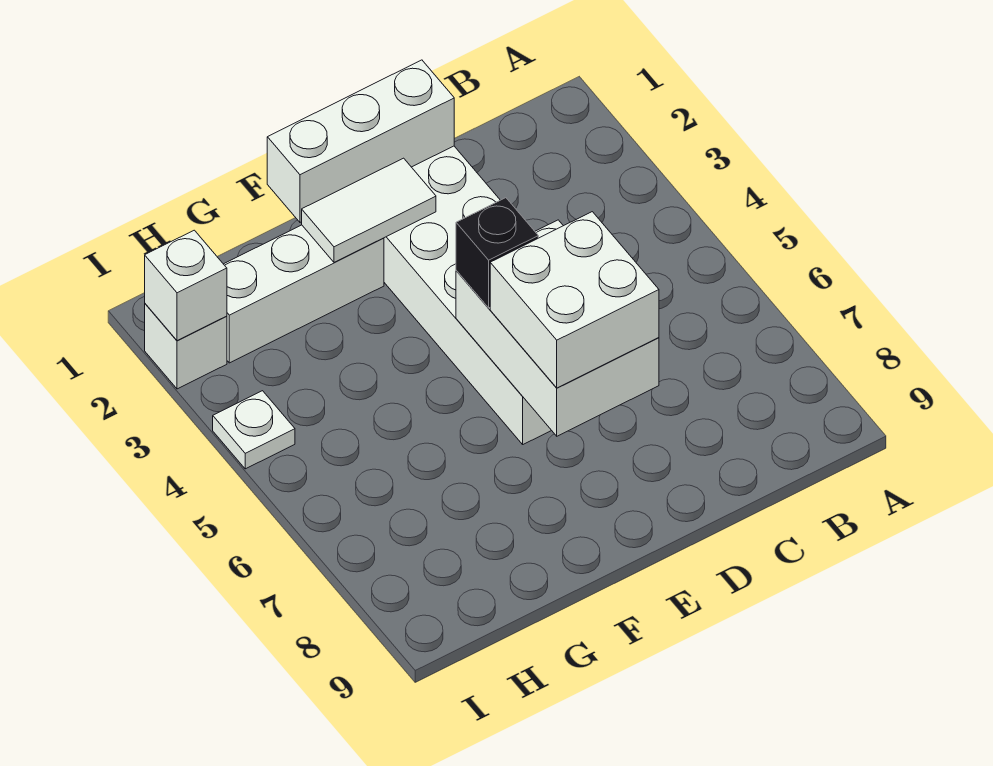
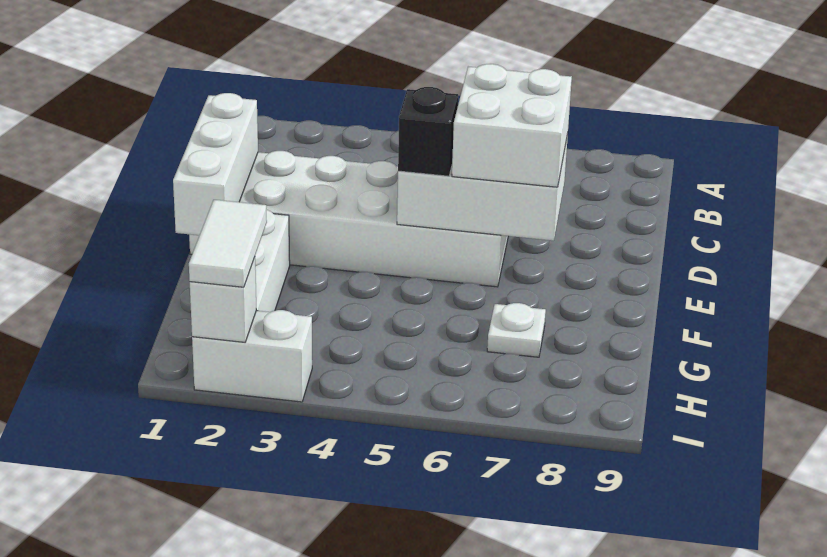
white tile E2:F2 level 2 -> white tile H2:I2 level 3
white brick I2 level 1 -> white brick I2:I3 level 1
white plate I4 level 1 -> white plate G7 level 1

